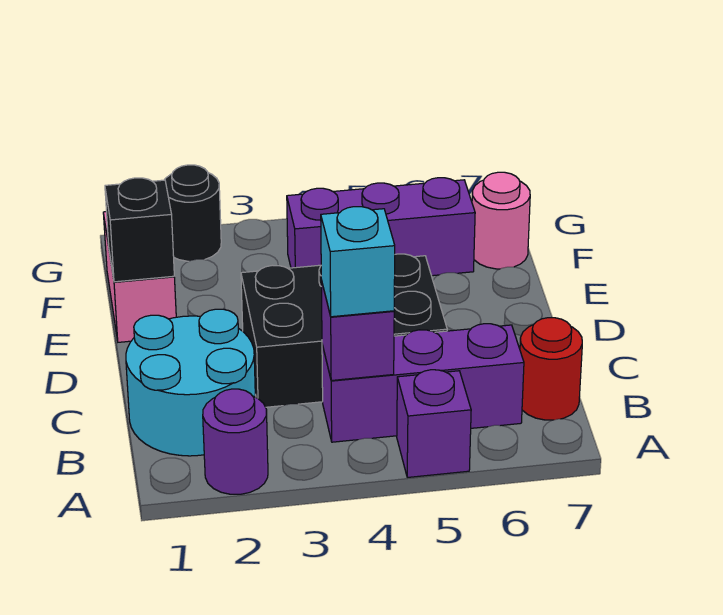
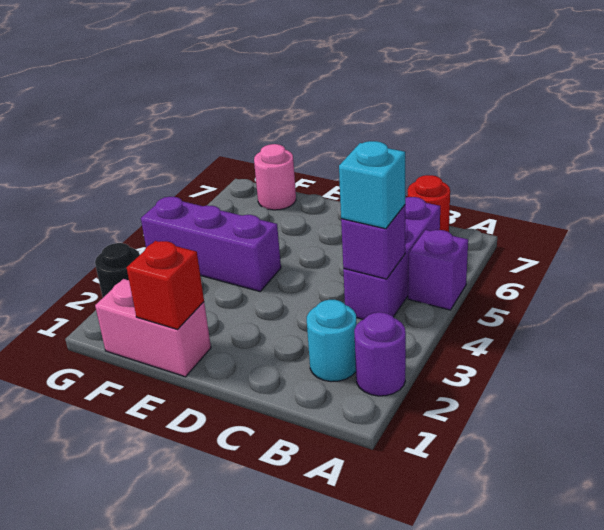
cyan round brick B1:C2 level 1 -> cyan round brick B2 level 1
black brick C3:D5 level 1 -> none
black brick E1 level 2 -> red brick E1 level 2
purple brick F4:F6 level 1 -> purple brick E4:G4 level 1

